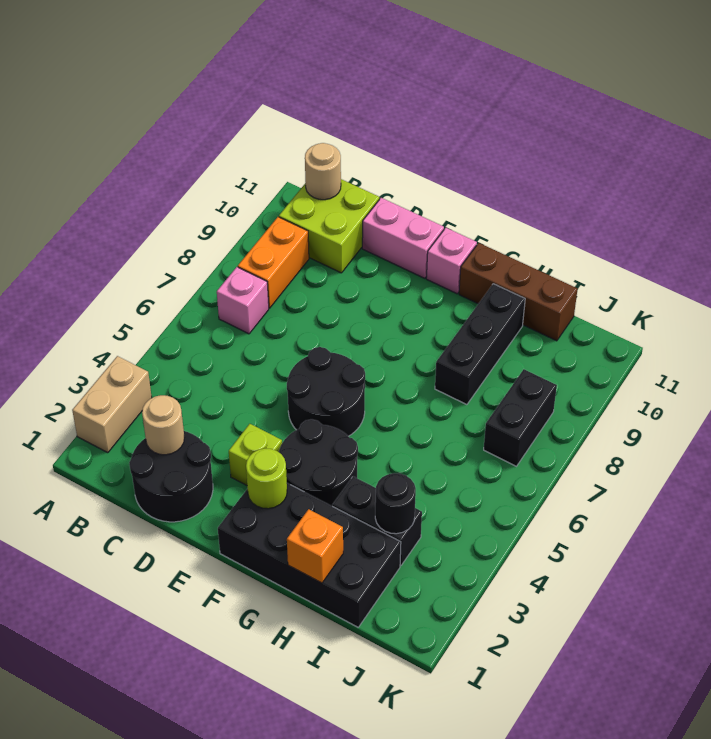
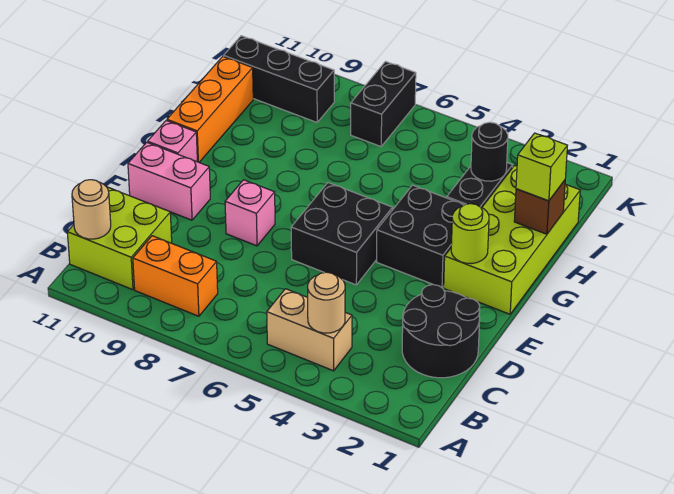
tan brick A2:A3 level 1 -> tan brick B4:B5 level 1
pink brick B7 level 1 -> pink brick E8 level 1
tan round brick C2 level 2 -> tan round brick B4 level 2
pink brick D11:E11 level 1 -> pink brick E10:E11 level 1
lime brick E3 level 1 -> lime brick H1 level 3
black round brick E5:F6 level 1 -> black brick E5:F6 level 1
black brick F1:I2 level 1 -> lime brick F1:I2 level 1
black round brick F3:G4 level 1 -> black brick F3:G4 level 1
brown brick G11:I11 level 1 -> orange brick G11:I11 level 1
orange brick H1 level 2 -> brown brick H1 level 2
black brick H8:H10 level 1 -> black brick J9:J11 level 1
black brick J7:J8 level 1 -> black brick J7:K7 level 1

